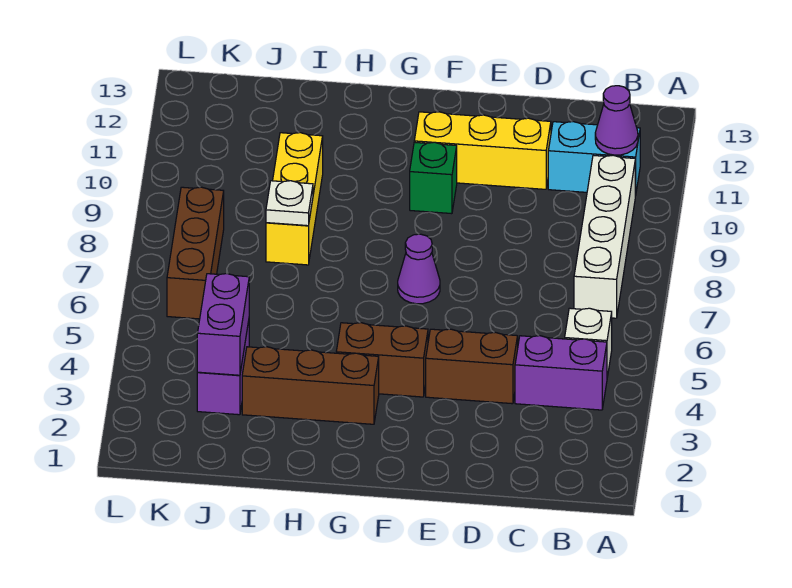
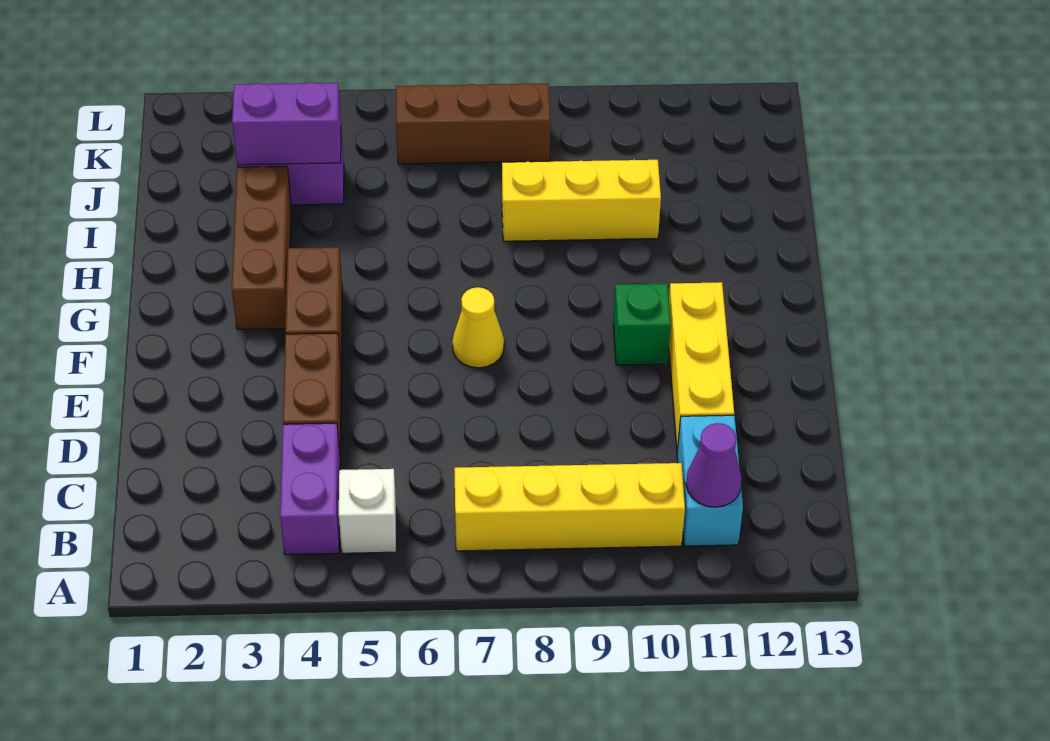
white brick B7:B10 level 1 -> yellow brick B7:B10 level 1
purple cone F7 level 1 -> yellow cone F7 level 1
white plate I8 level 2 -> none

